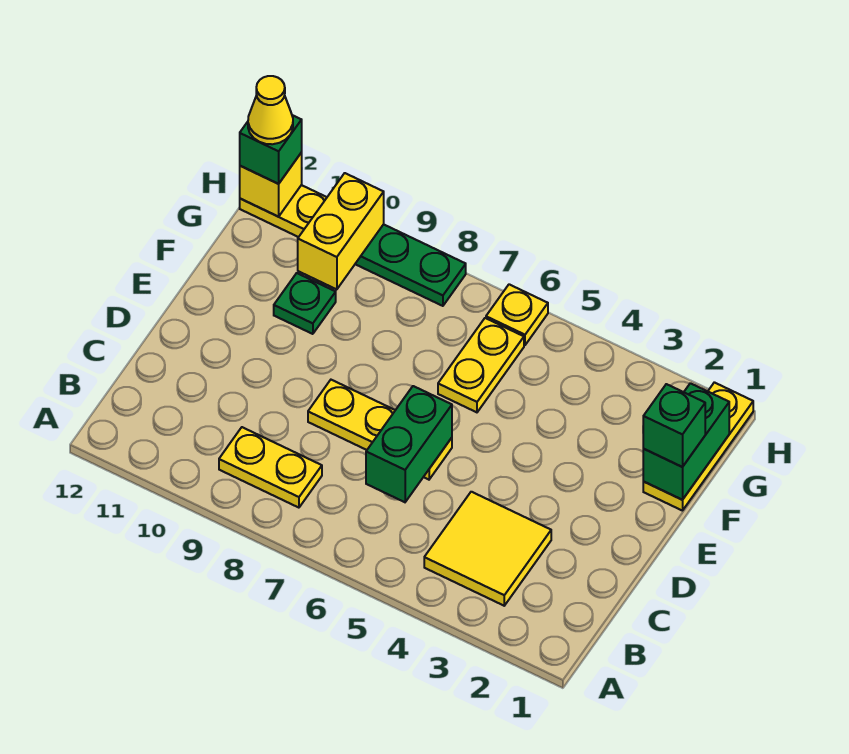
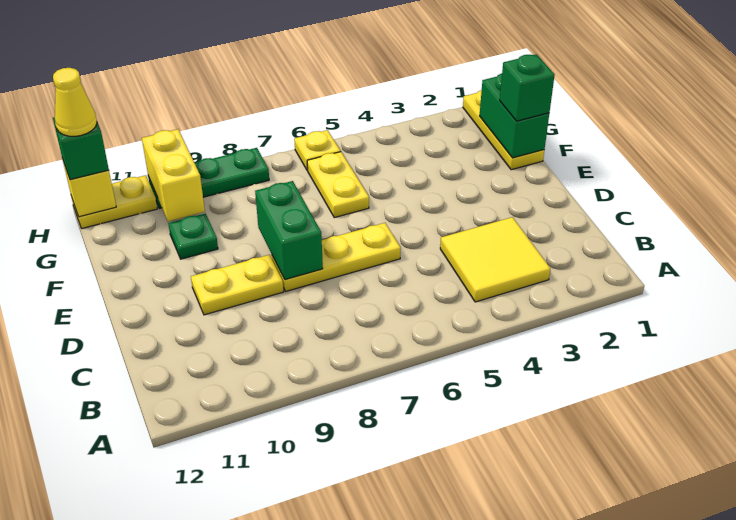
yellow plate B8:B9 level 1 -> yellow plate D9:D10 level 1
green brick C6:D6 level 2 -> green brick D8:E8 level 2

